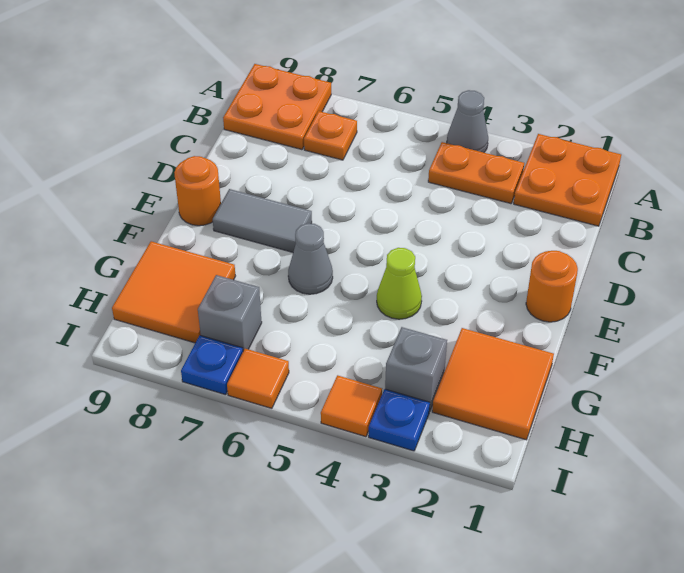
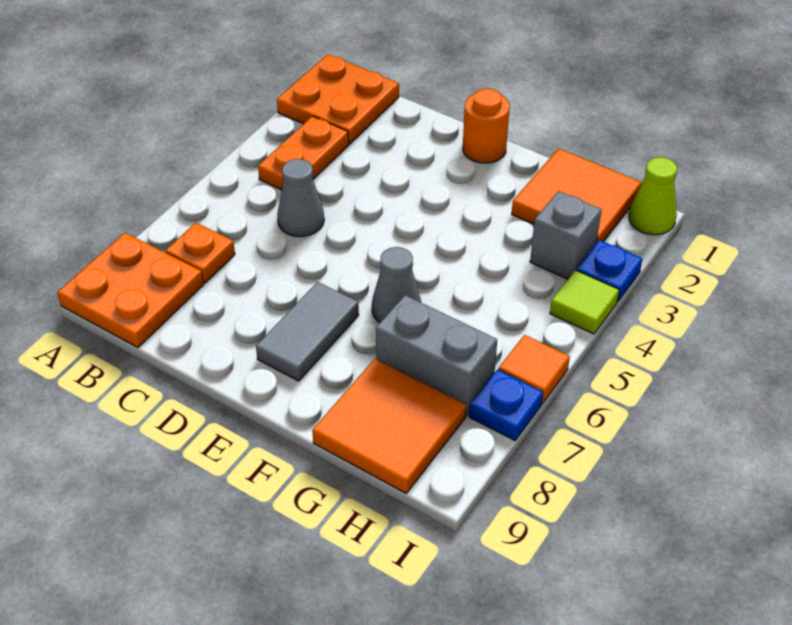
grey cone A4 level 1 -> grey cone C5 level 1
orange round brick E9 level 1 -> none
lime cone F4 level 1 -> lime cone I1 level 1
grey brick H7 level 1 -> grey brick G7:H7 level 1
orange tile I4 level 1 -> lime tile I4 level 1

